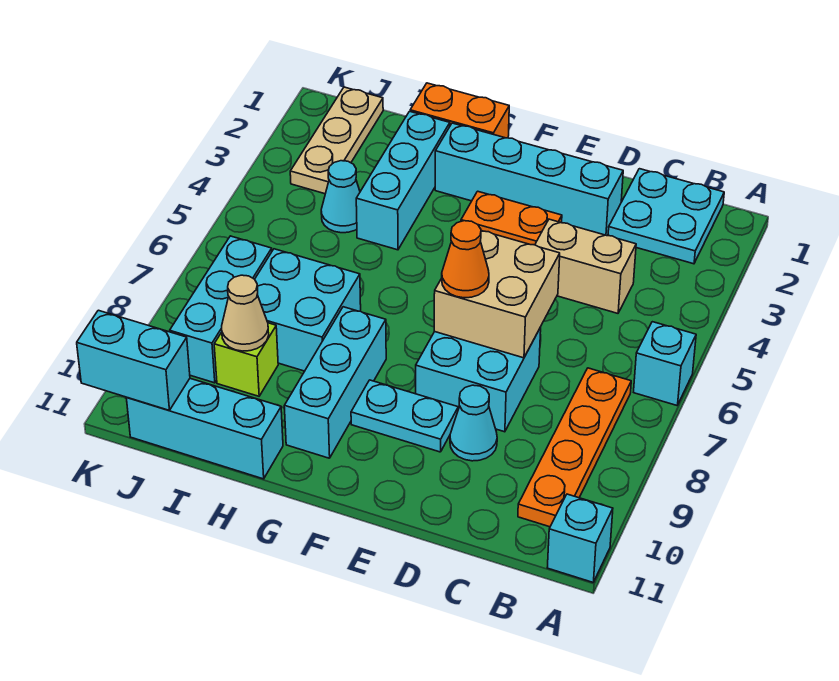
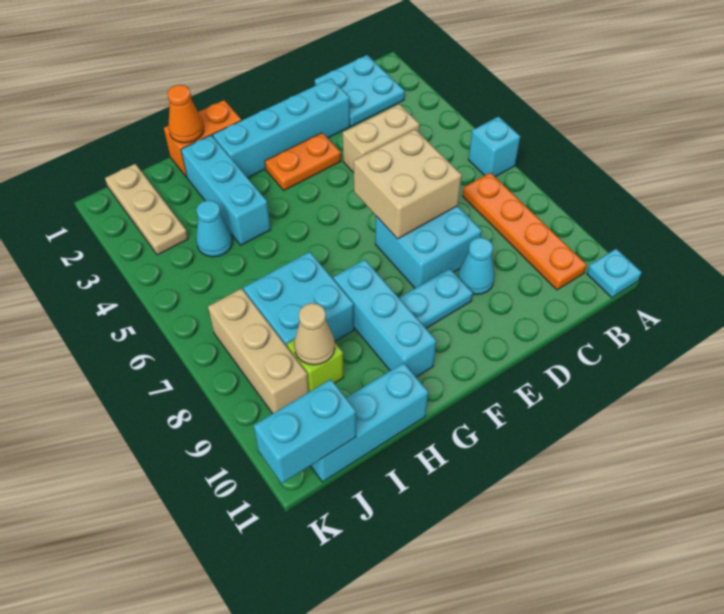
cyan brick A11 level 1 -> cyan plate A11 level 1
orange cone E7 level 3 -> orange cone H1 level 2
cyan brick J7:J9 level 1 -> tan brick J7:J9 level 1

